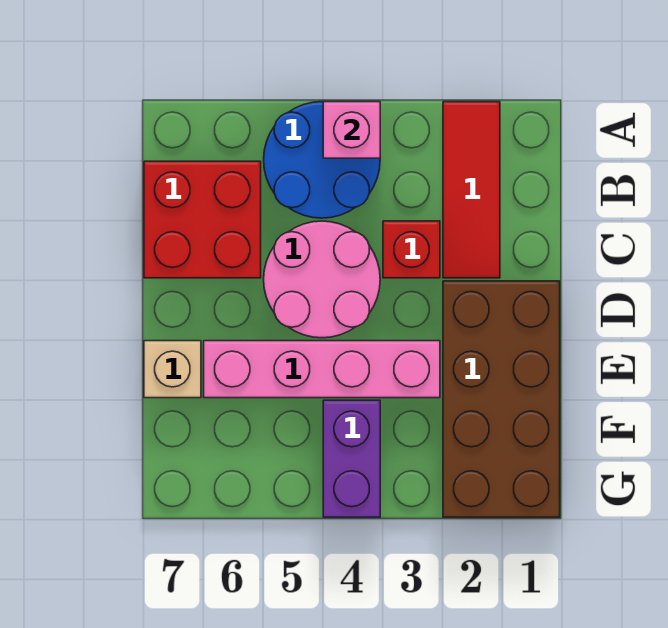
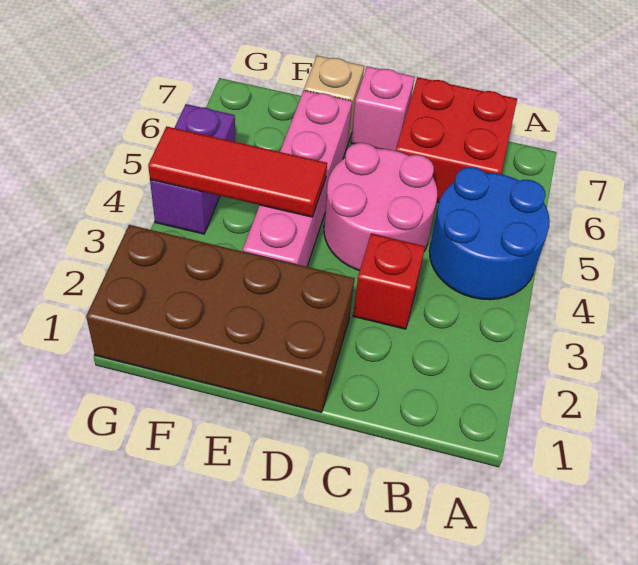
red tile A2:C2 level 1 -> red tile E4:G4 level 2
pink brick A4 level 2 -> pink brick D7 level 1
purple brick F4:G4 level 1 -> purple brick G4:G5 level 1

